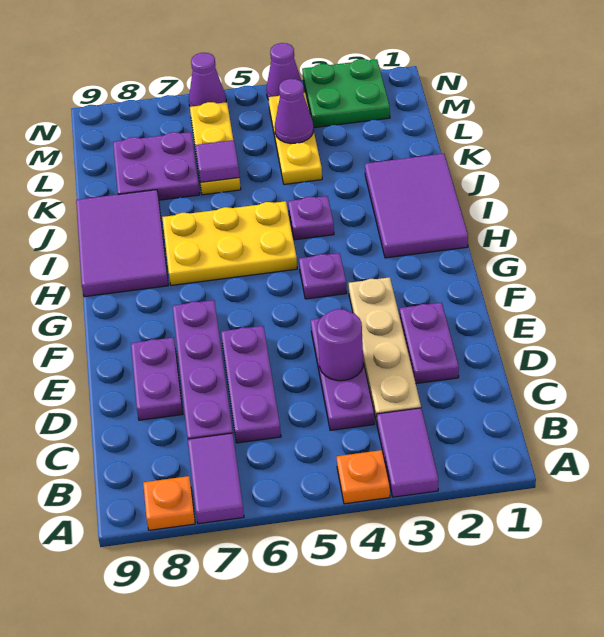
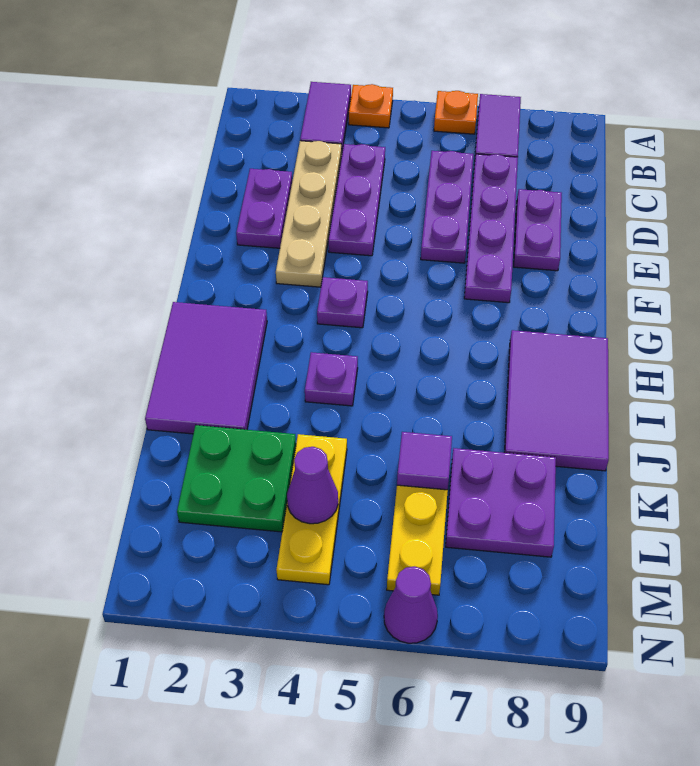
orange plate A8 level 1 -> orange plate A6 level 1
purple round brick D4 level 2 -> none
yellow plate H5:I7 level 1 -> none
green plate M2:N3 level 1 -> green plate K2:L3 level 1
purple cone N4 level 1 -> none

